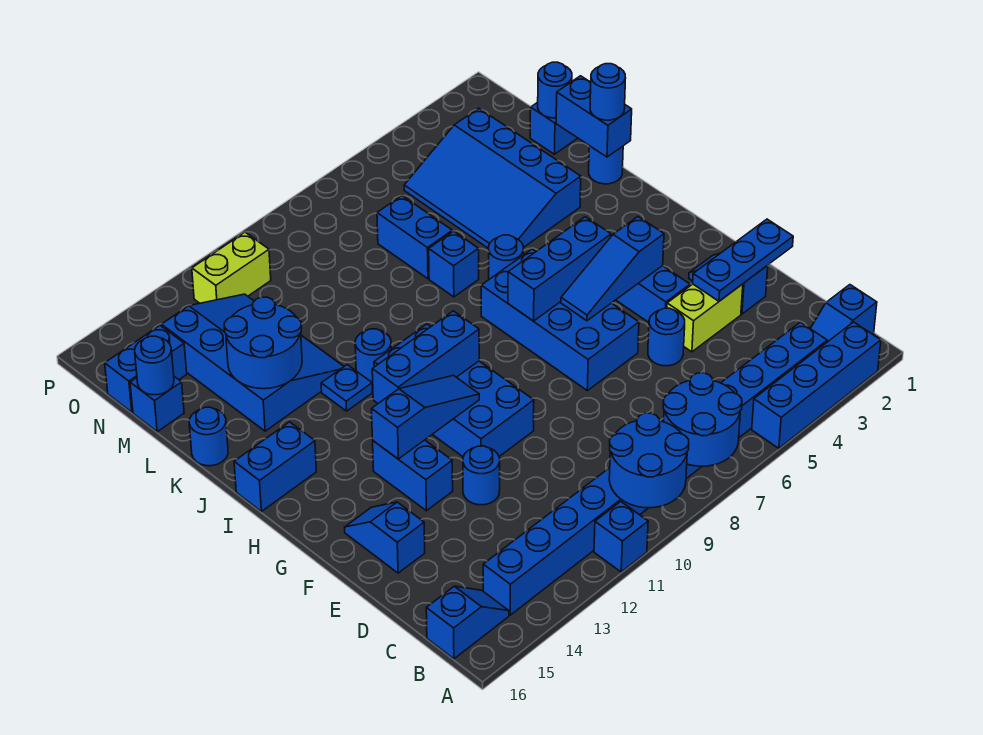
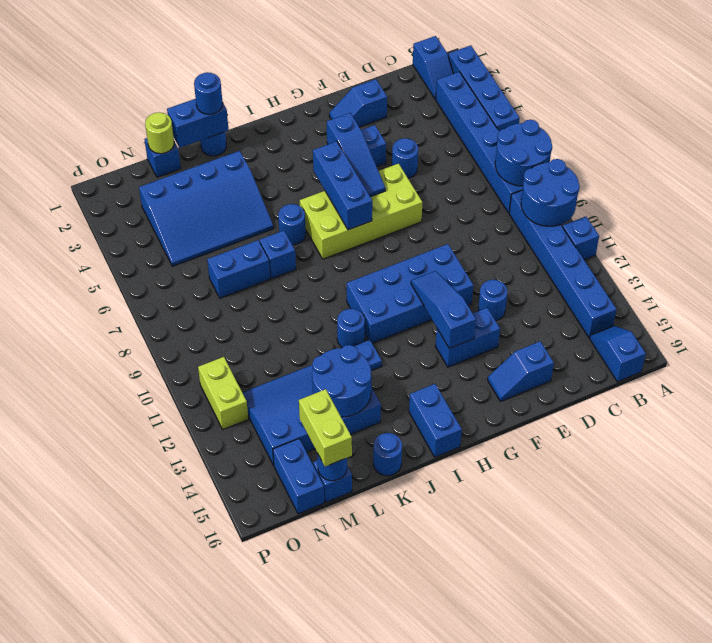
blue plate E1:E3 level 2 -> none
lime brick E3:E4 level 1 -> lime brick M15:M16 level 3
blue brick F6:I7 level 1 -> lime brick F6:I7 level 1
blue brick H10:H12 level 2 -> none
blue round brick M1 level 2 -> lime round brick M1 level 2

